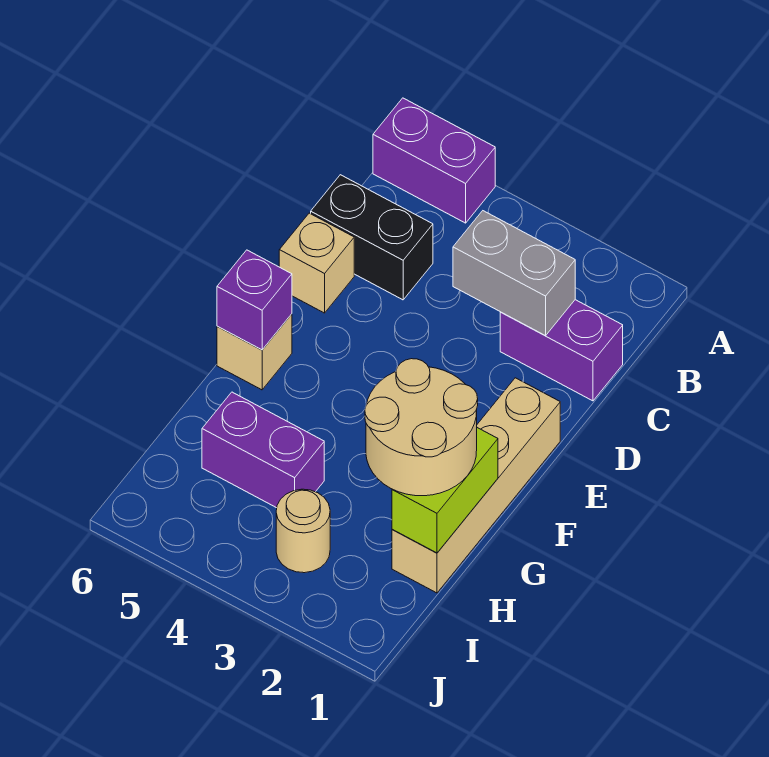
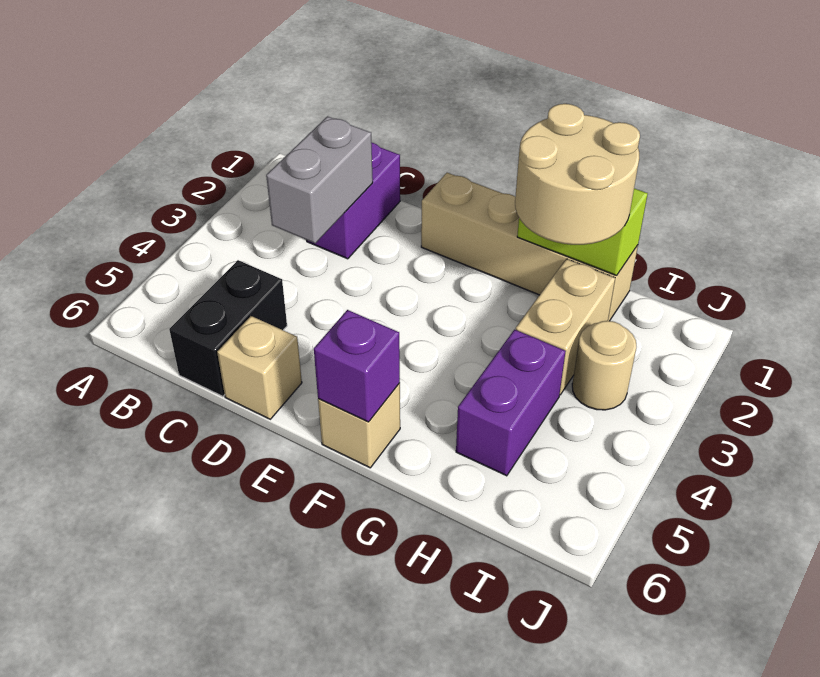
purple brick A5:A6 level 1 -> none
none -> tan brick H2:H3 level 1

